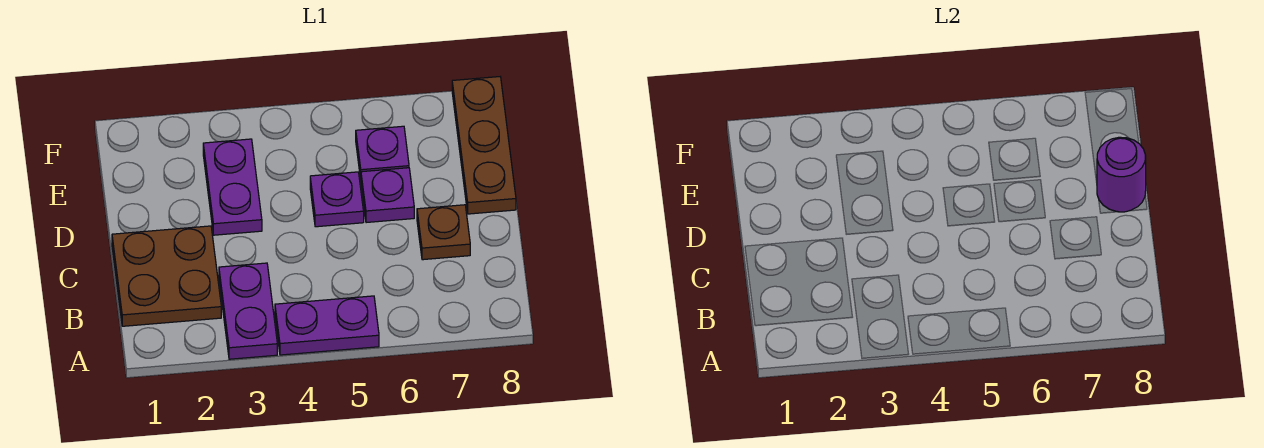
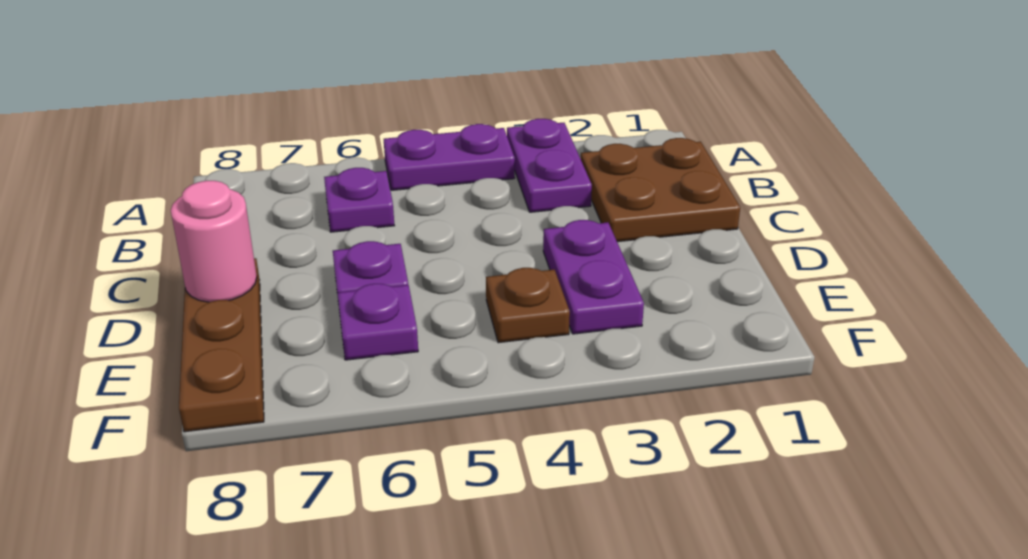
brown plate C7 level 1 -> brown plate E4 level 1
purple plate D5 level 1 -> purple plate B6 level 1
purple round brick D8 level 2 -> pink round brick D8 level 2

